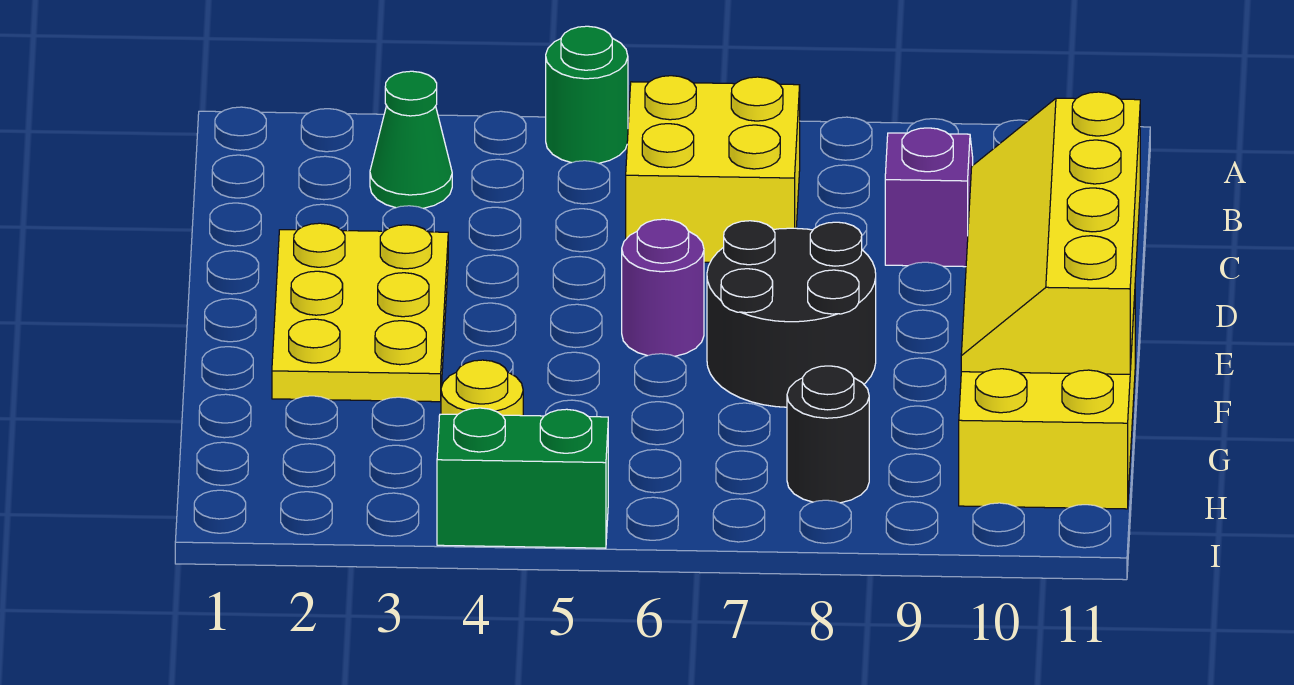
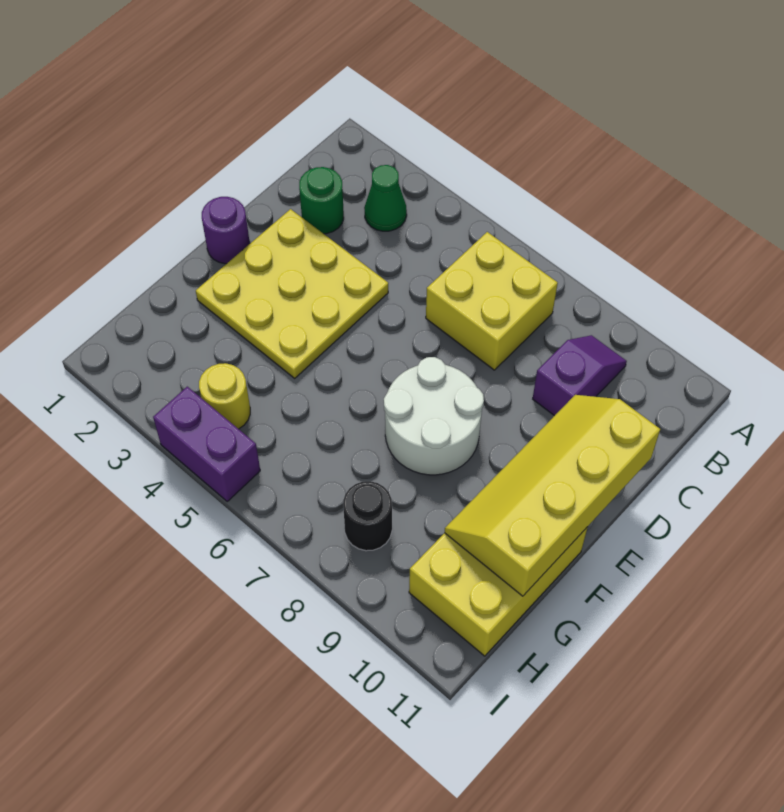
green round brick A5 level 1 -> green round brick C2 level 1
yellow plate D2:F3 level 1 -> yellow plate D2:F4 level 1
purple round brick E6 level 1 -> purple round brick E1 level 1
black round brick E7:F8 level 1 -> white round brick E7:F8 level 1
green brick I4:I5 level 1 -> purple brick I4:I5 level 1

